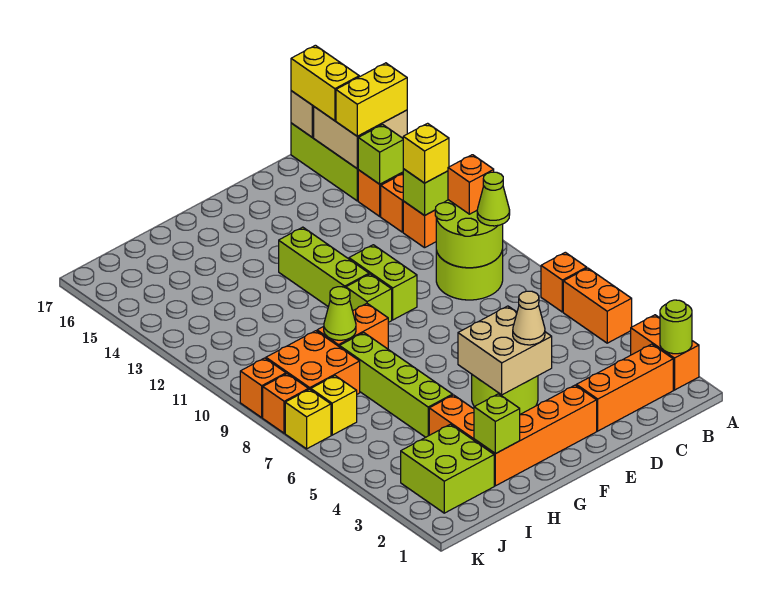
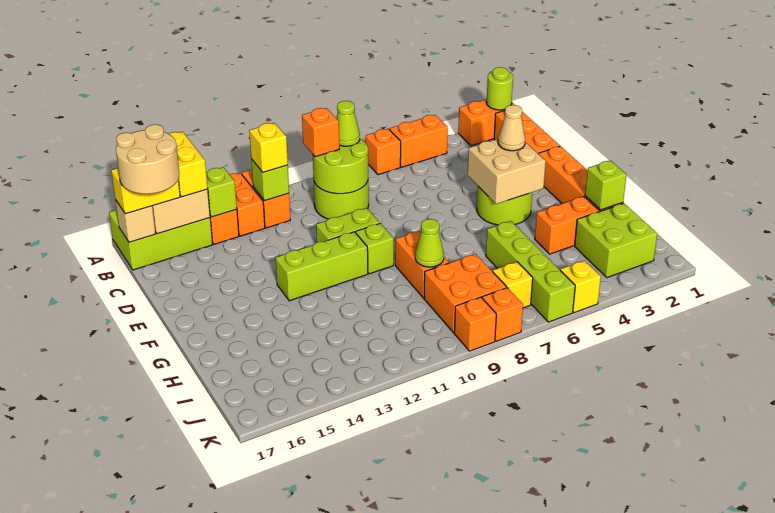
none -> tan round brick B16:C17 level 4
lime brick H5:H8 level 1 -> lime brick H6:K6 level 1
yellow brick K7 level 1 -> yellow brick K5 level 1

